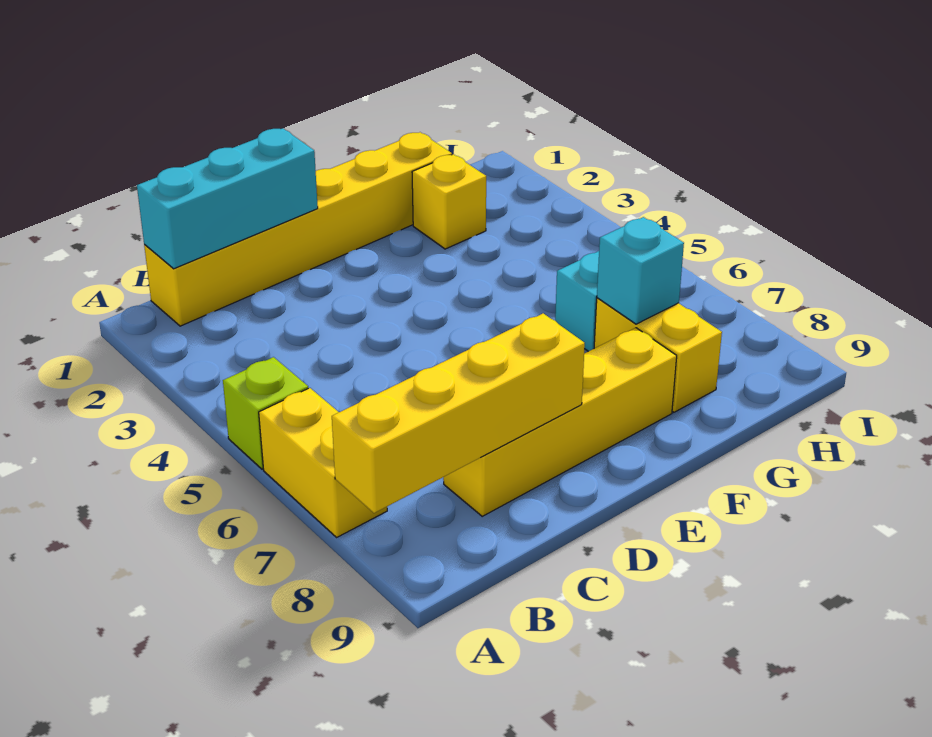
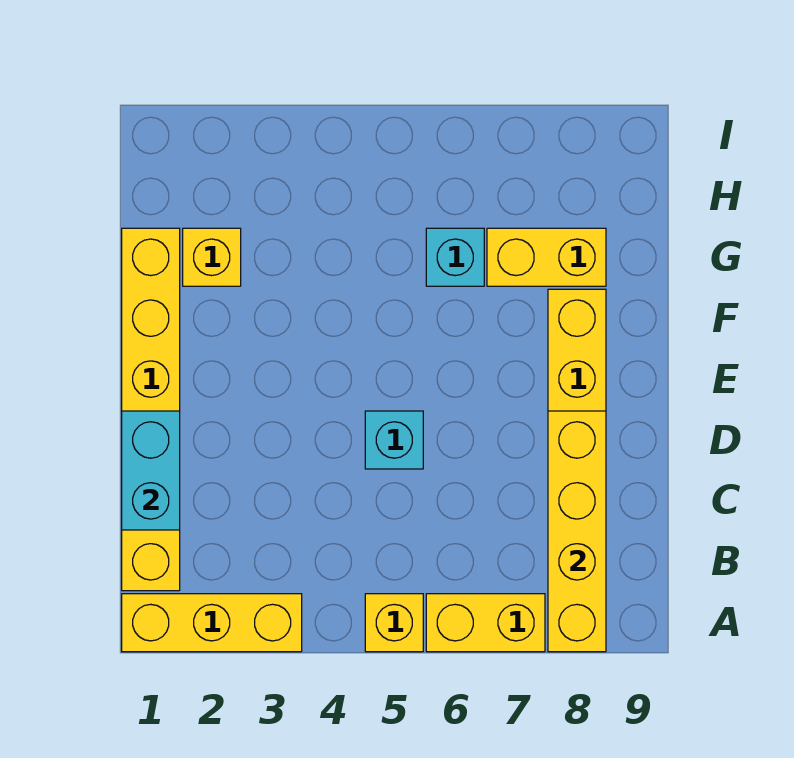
none -> yellow brick A1:A3 level 1
lime brick A5 level 1 -> yellow brick A5 level 1
cyan brick B1:D1 level 2 -> cyan brick C1:D1 level 2
cyan brick G7 level 2 -> cyan brick D5 level 1

